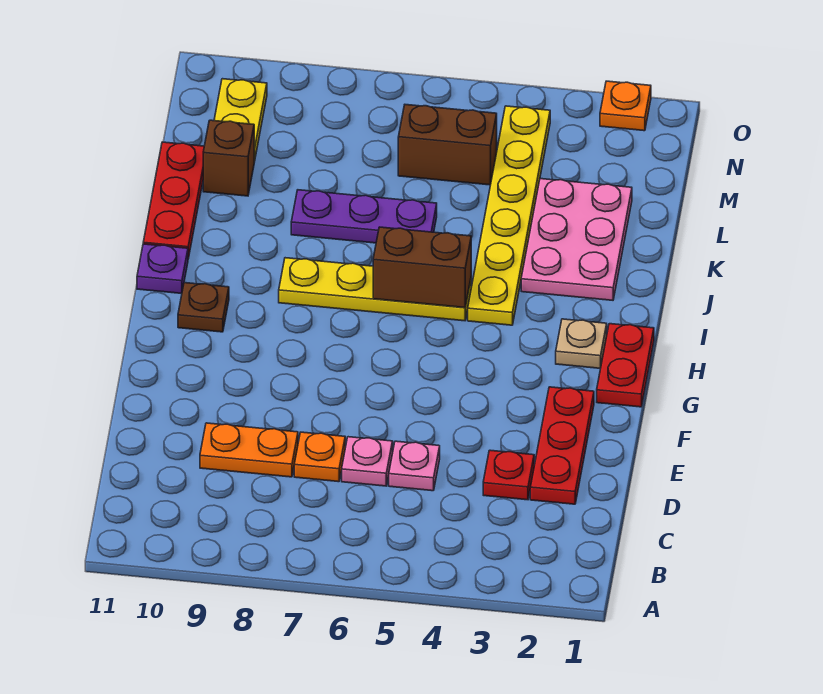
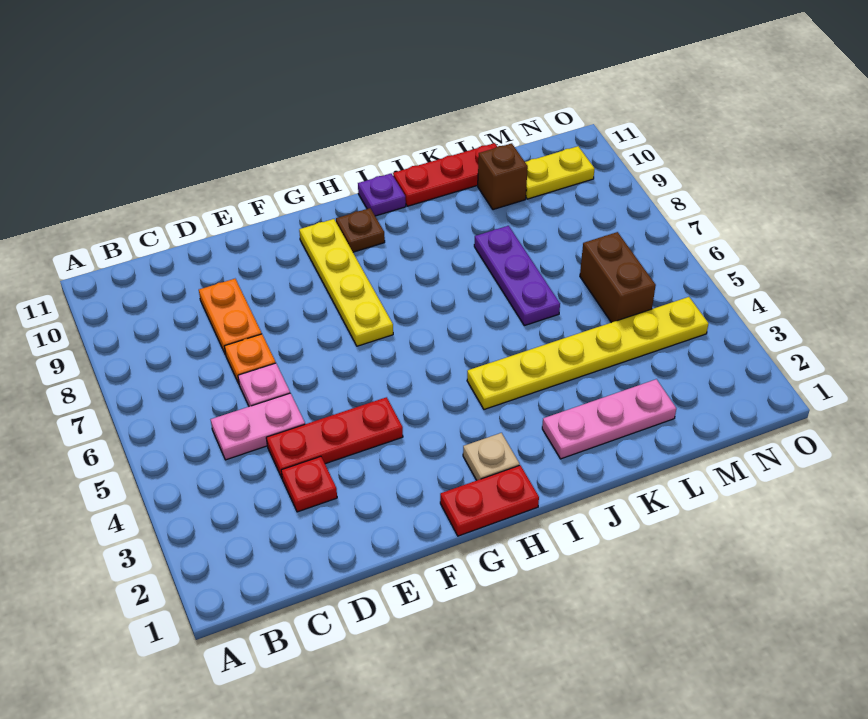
red plate D2:F2 level 1 -> red plate D4:F4 level 1
pink plate D5 level 1 -> pink plate C5:D5 level 1
yellow plate I5:I8 level 1 -> yellow plate G7:G10 level 1
brown brick I5:I6 level 2 -> none
pink plate J2:L3 level 1 -> pink plate J2:L2 level 1
orange plate O2 level 1 -> none

